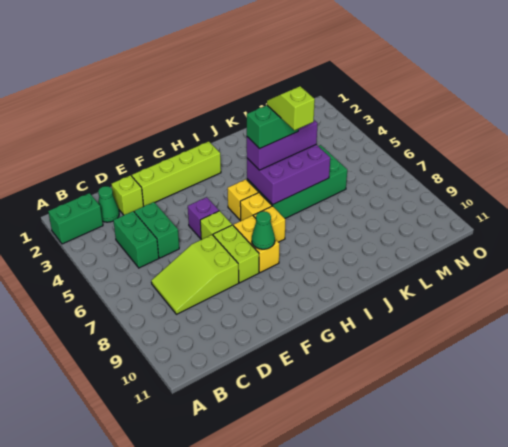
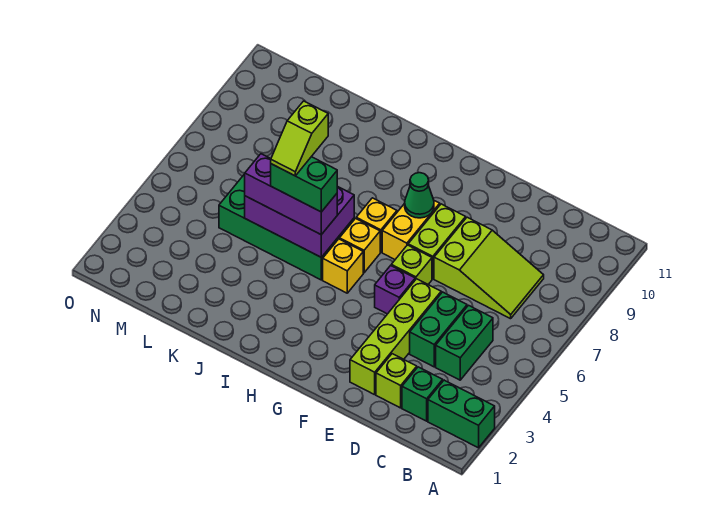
green cone C2 level 1 -> green brick C2 level 1
lime brick E2:H2 level 1 -> lime brick E2:E5 level 1

